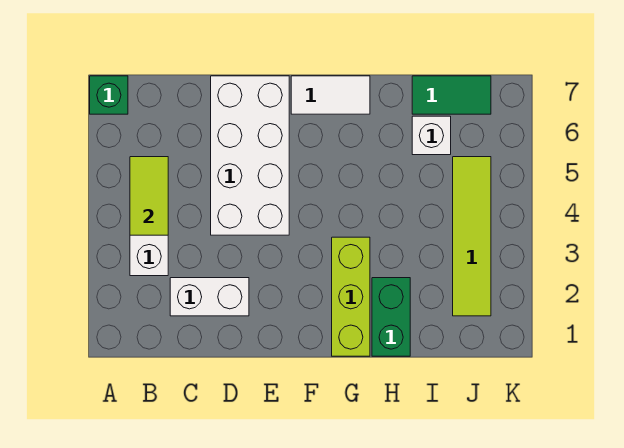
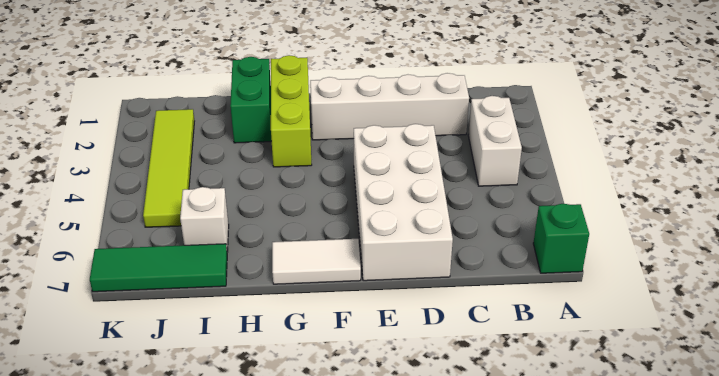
lime tile B4:B5 level 2 -> none
white brick C2:D2 level 1 -> white brick C2:F2 level 1
green tile I7:J7 level 1 -> green tile I7:K7 level 1

